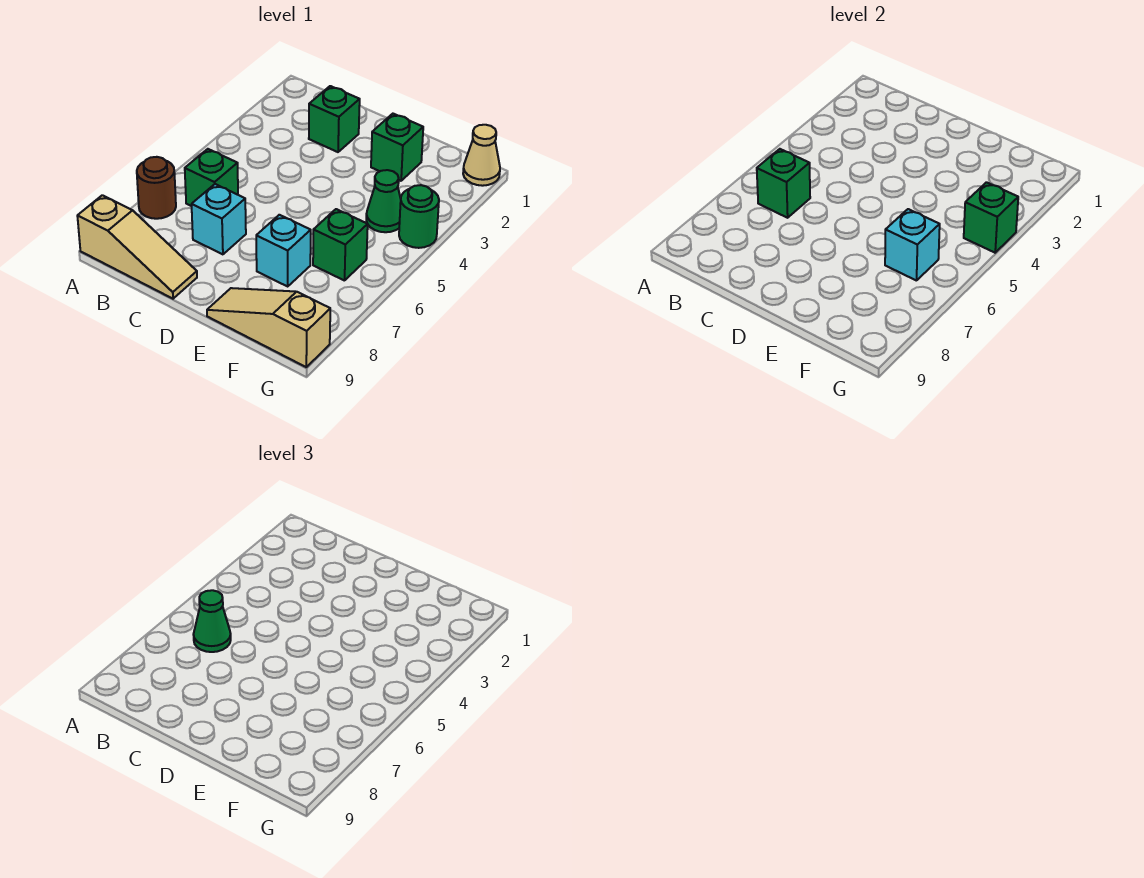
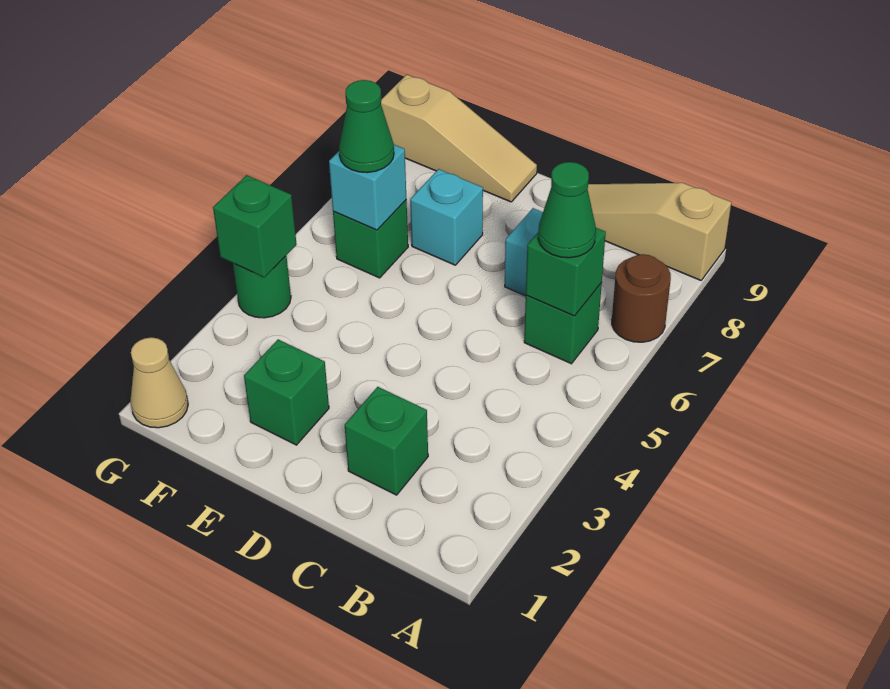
green cone F4 level 1 -> green cone F6 level 3

